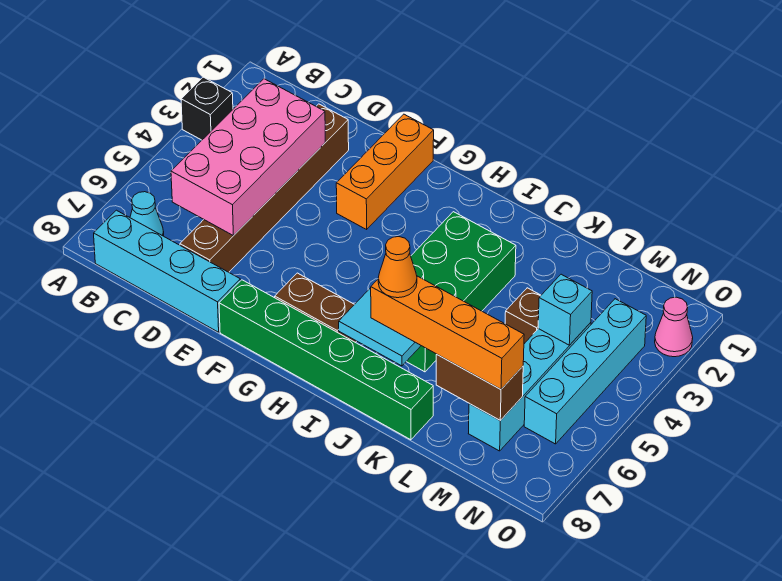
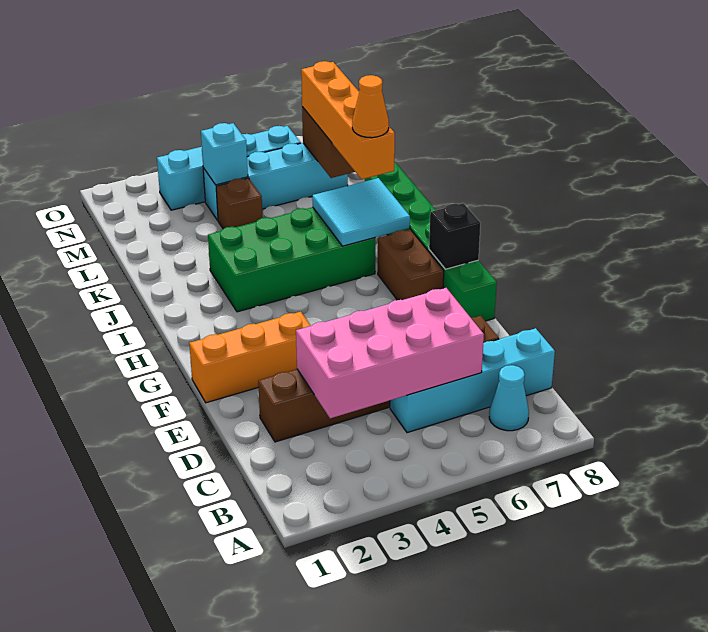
black brick A3 level 1 -> black brick G8 level 2
cyan brick B8:E8 level 1 -> cyan brick C5:C8 level 1
pink cone O2 level 1 -> none

